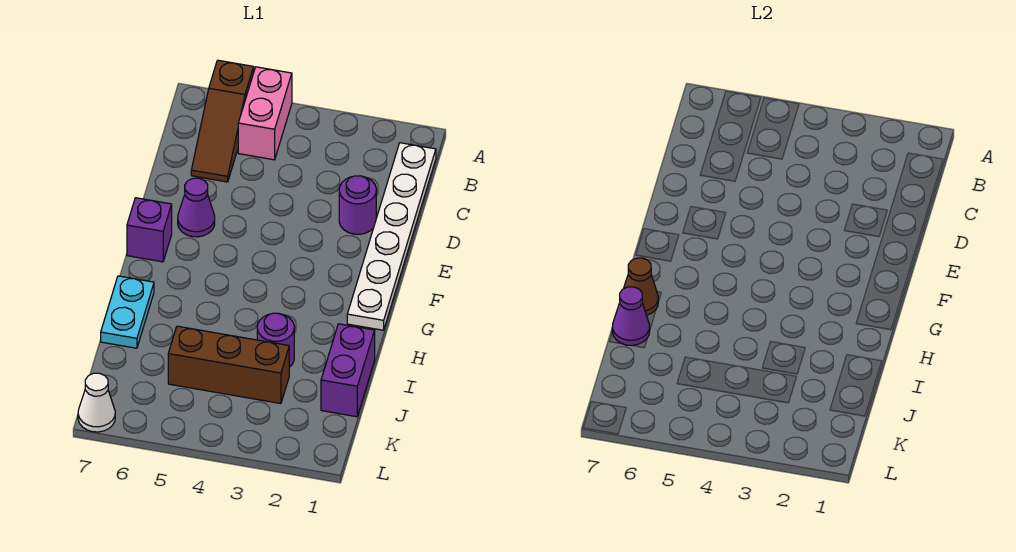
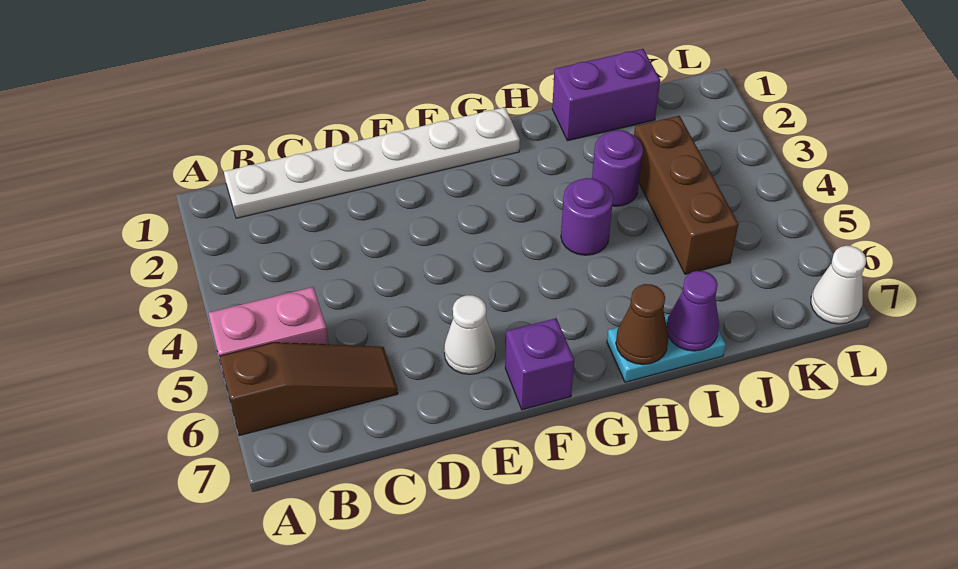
purple round brick D2 level 1 -> purple round brick H4 level 1
purple cone E6 level 1 -> white cone E6 level 1

